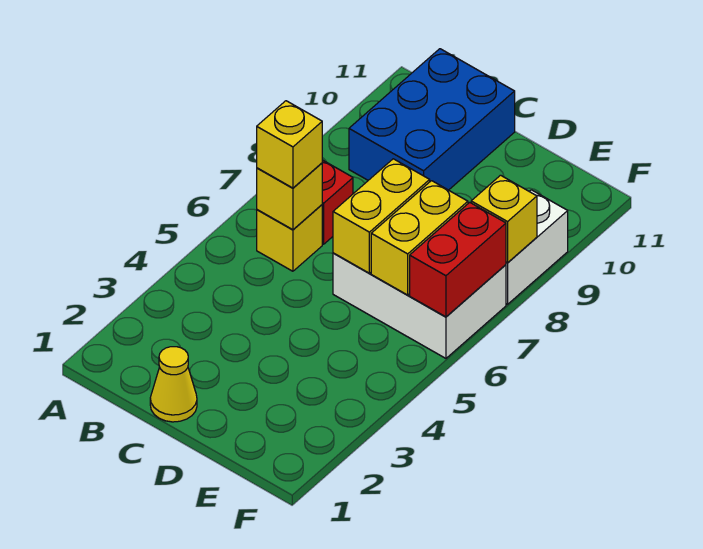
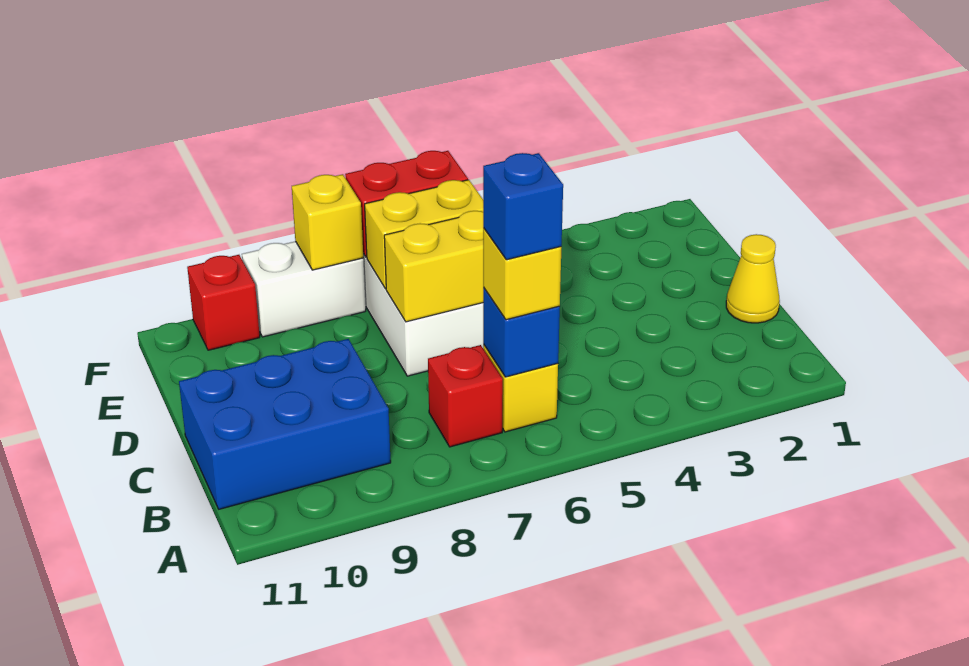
yellow brick B6 level 2 -> blue brick B6 level 2
none -> blue brick B6 level 4
none -> red brick F10 level 1

